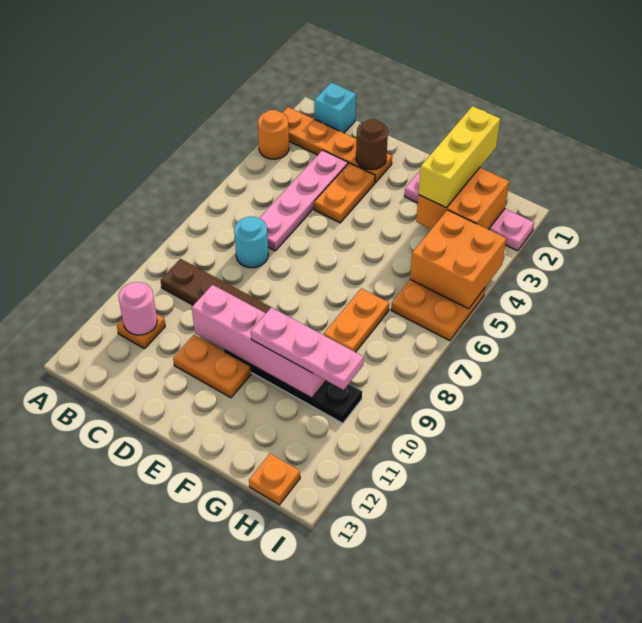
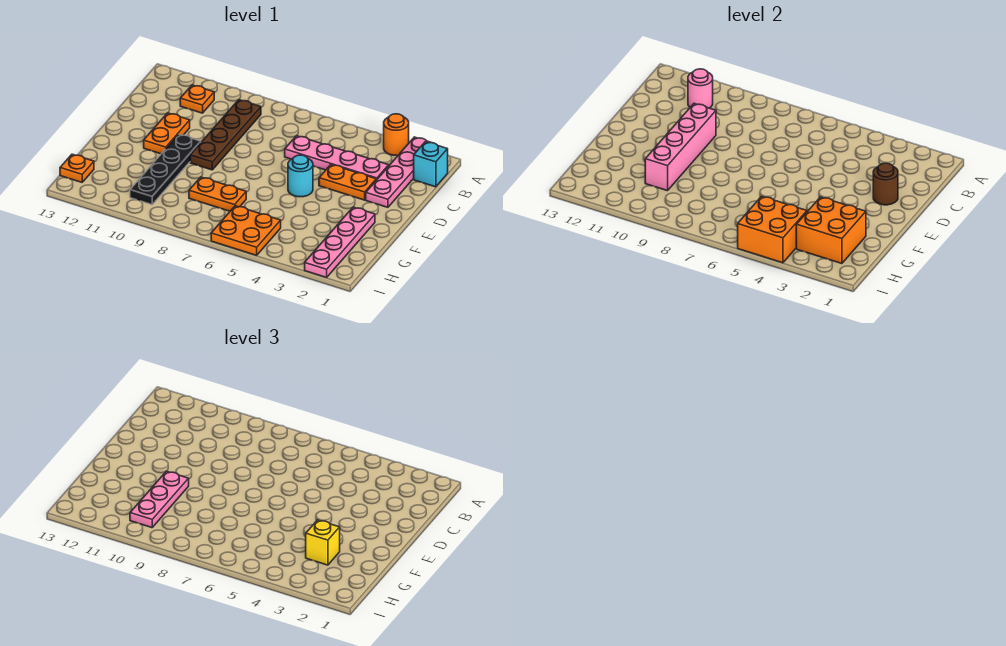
orange plate A2:D2 level 1 -> pink plate A2:D2 level 1
cyan round brick C7 level 1 -> cyan round brick E5 level 1
yellow brick G1:G3 level 3 -> yellow brick G3 level 3

